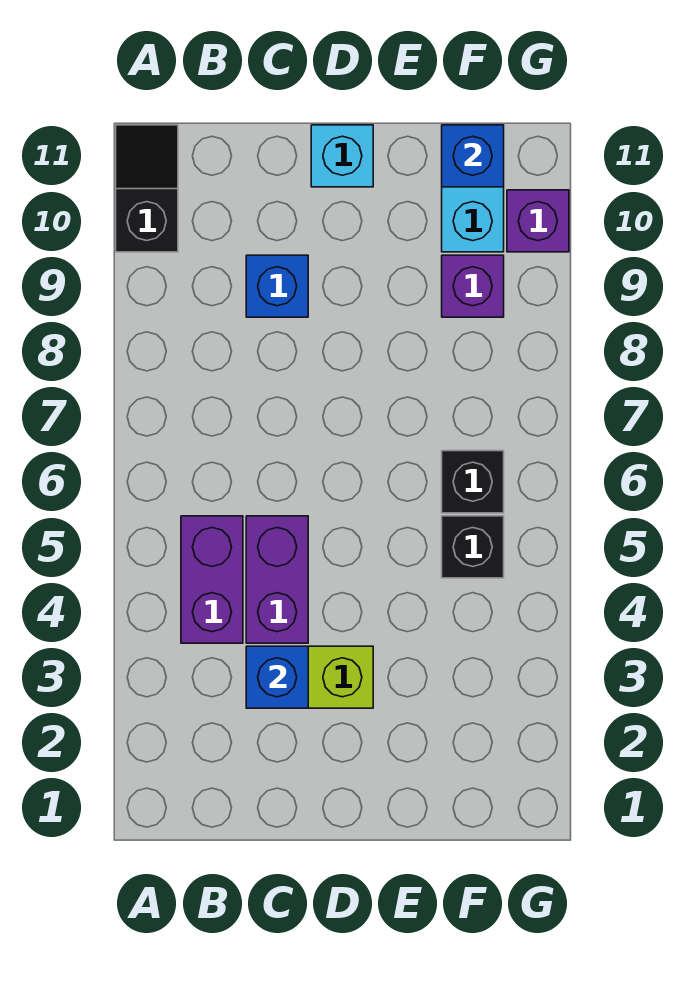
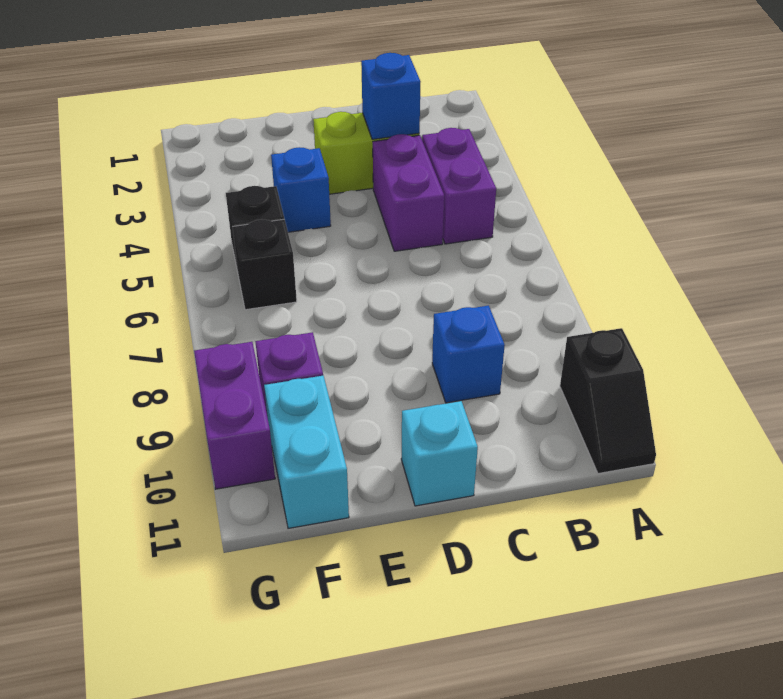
blue brick F11 level 2 -> blue brick E4 level 1
purple brick G10 level 1 -> purple brick G9:G10 level 1

